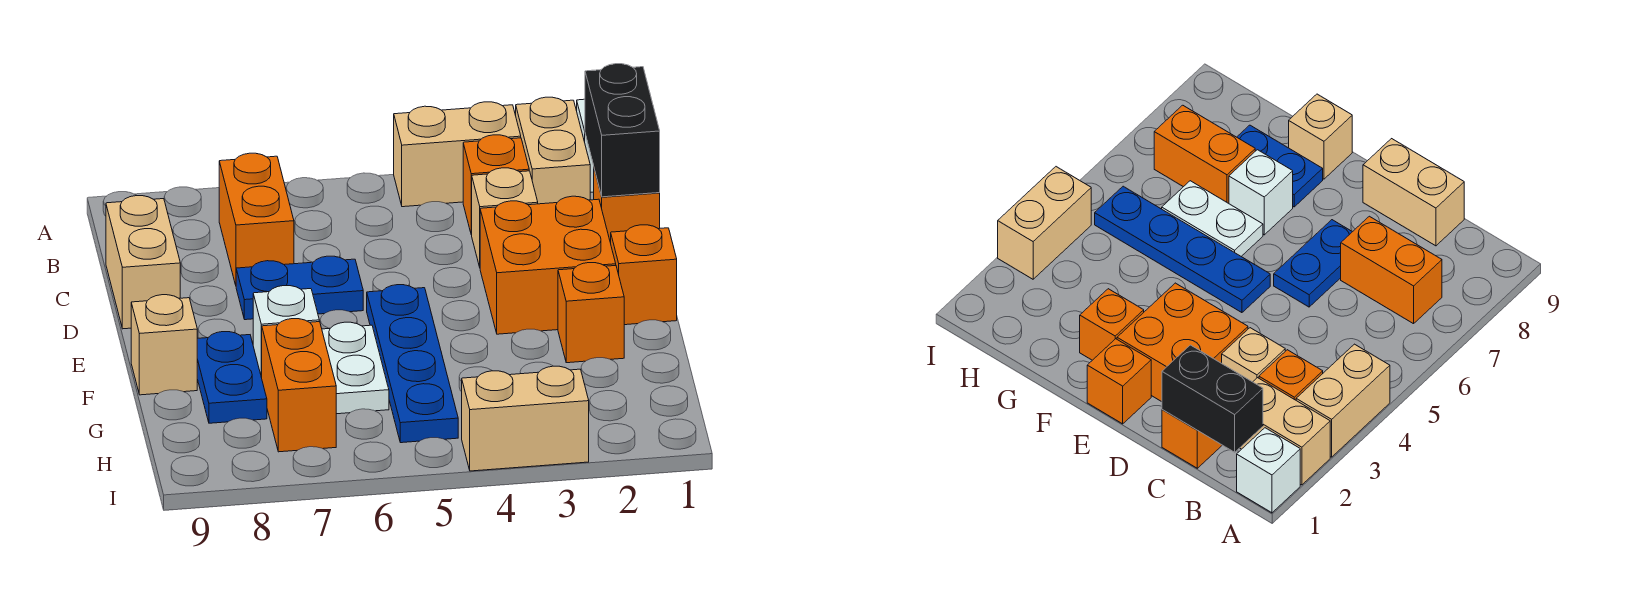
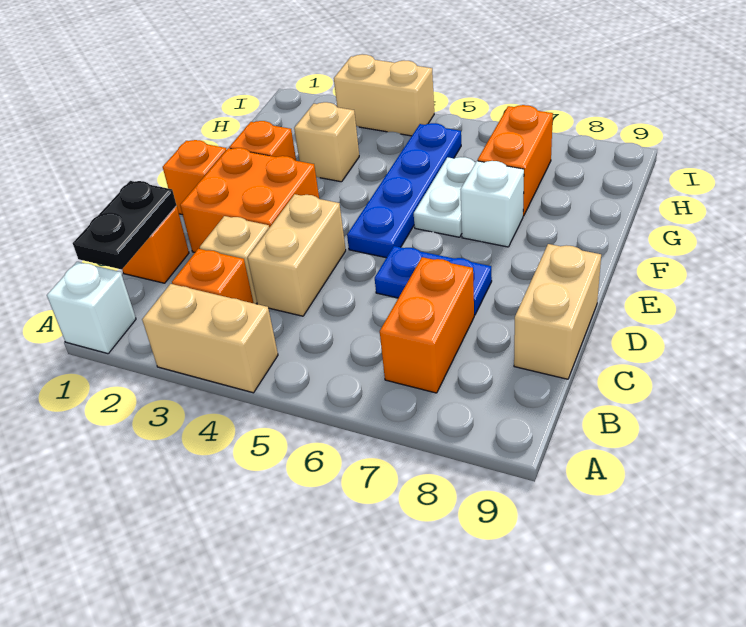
tan brick A2:B2 level 1 -> tan brick C4:D4 level 1
black brick B1:C1 level 2 -> black plate B1:C1 level 2
blue plate F8:G8 level 1 -> none
tan brick F9 level 1 -> tan brick G3 level 1

